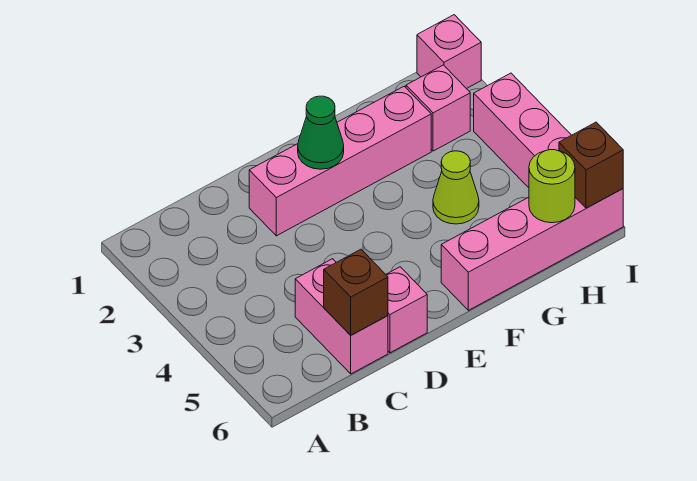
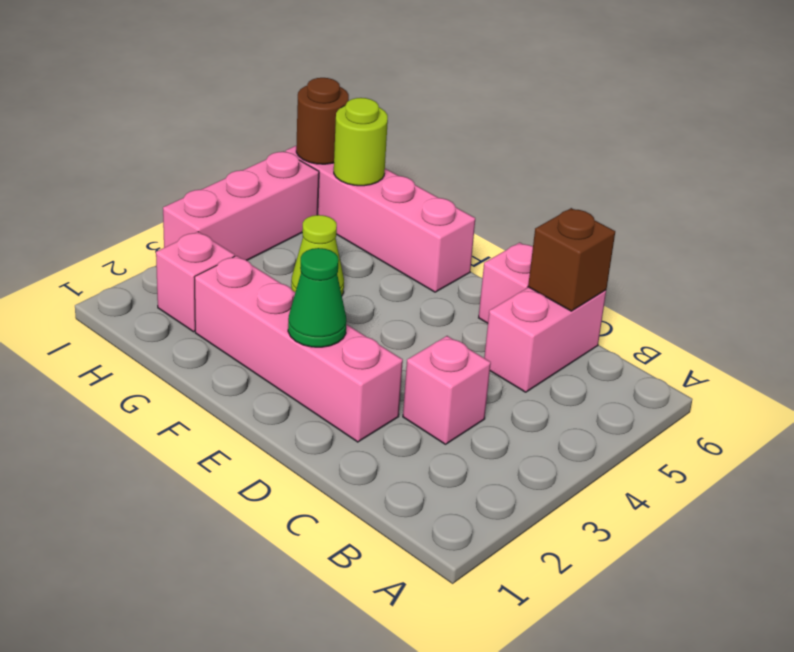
pink brick I1 level 1 -> pink brick C3 level 1
brown brick I6 level 2 -> brown round brick I6 level 2

